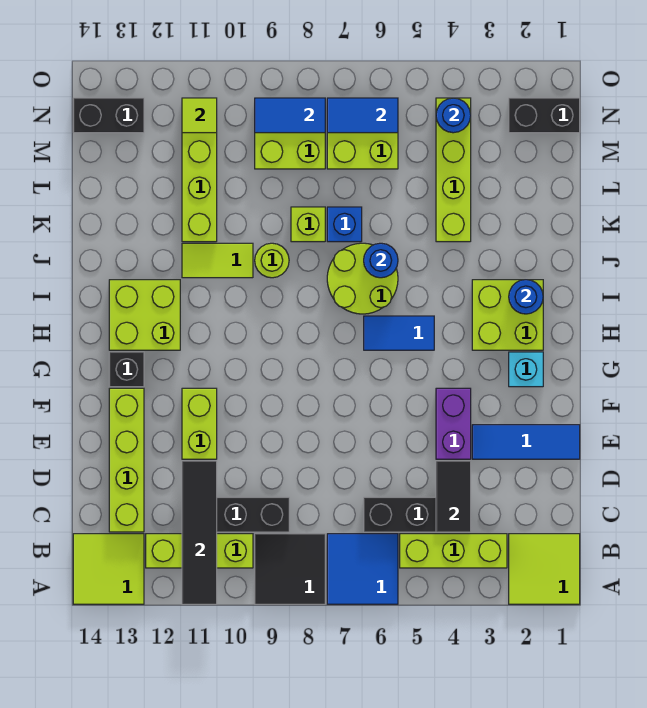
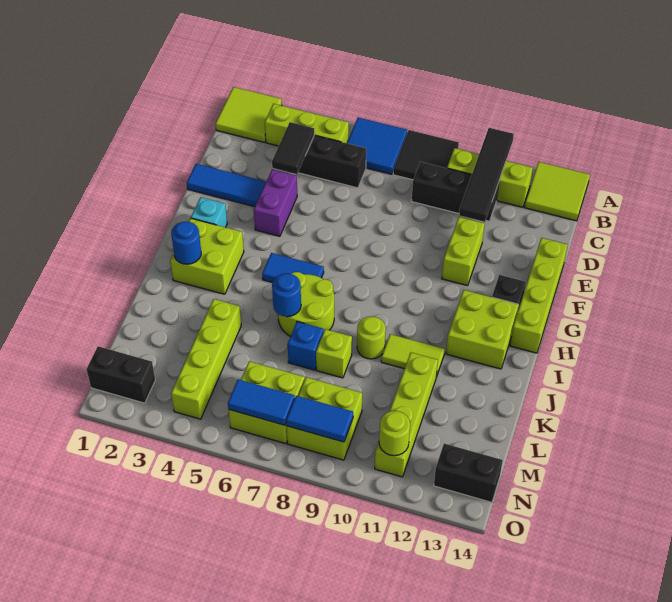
lime brick C13:F13 level 1 -> lime brick E14:H14 level 1
blue round brick N4 level 2 -> none
lime tile N11 level 2 -> lime round brick N11 level 2

